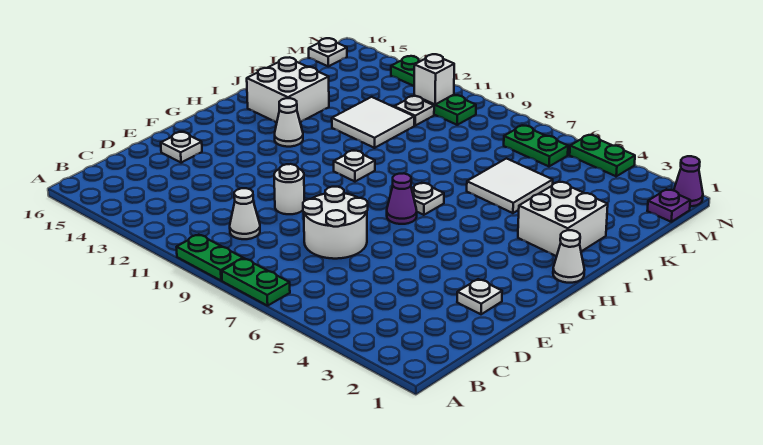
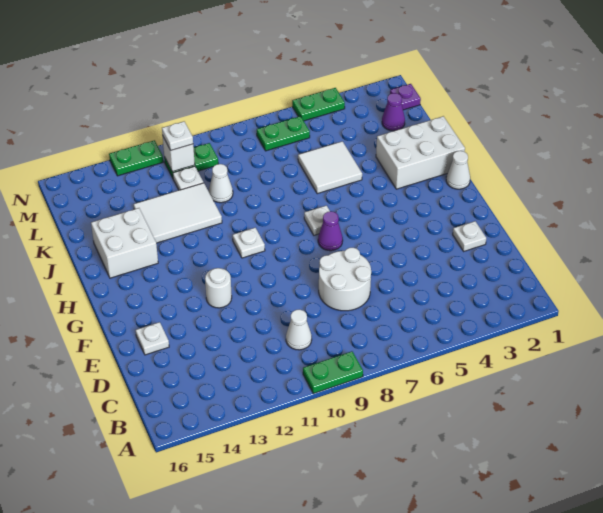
green plate A7:A8 level 1 -> none
white round brick E10 level 1 -> white round brick F12 level 1
white cone H13 level 1 -> white cone K10 level 1
white brick I2:J3 level 1 -> white brick I1:J3 level 1
white tile J11:K12 level 1 -> white tile J11:K13 level 1
white plate M16 level 1 -> white plate M11 level 3
purple cone N1 level 1 -> purple cone L2 level 1

